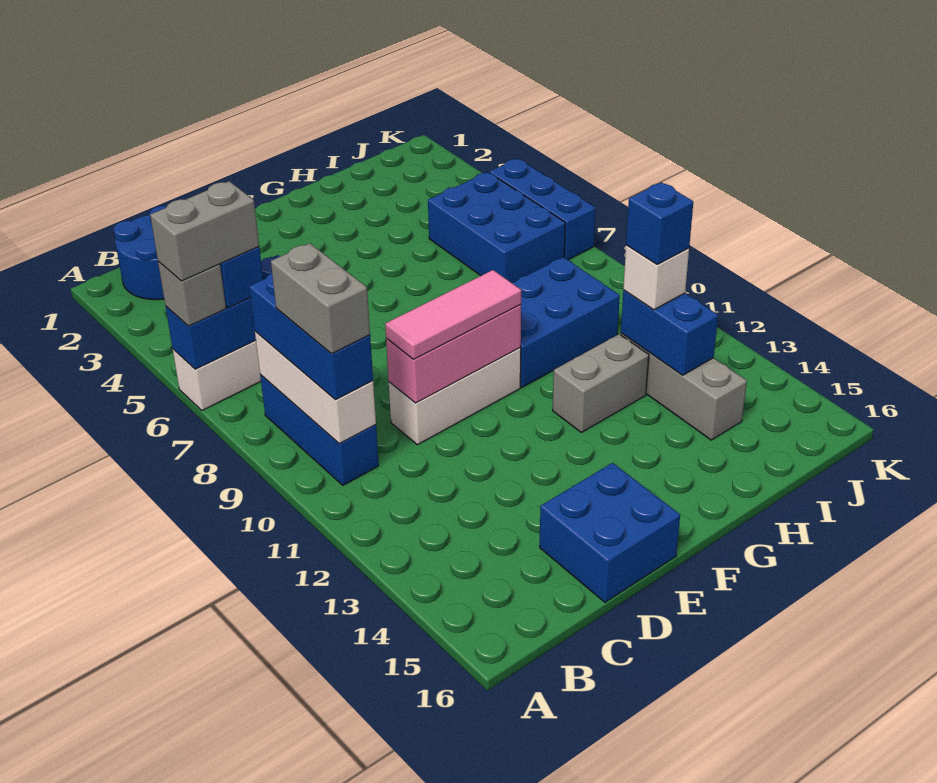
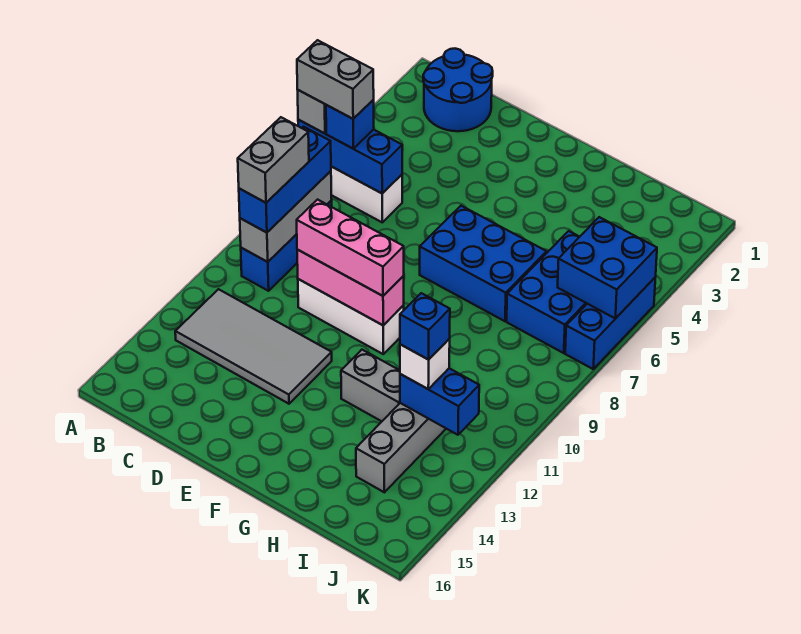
white brick B8:B10 level 2 -> grey brick B8:B10 level 2
none -> grey tile B12:E13 level 1
pink tile D10:F10 level 3 -> pink brick D10:F10 level 3
blue brick D15:E16 level 1 -> blue brick J5:K6 level 2
blue brick G9:I10 level 1 -> blue brick F6:H7 level 1
blue brick I12:I13 level 2 -> blue brick I12:J12 level 2

